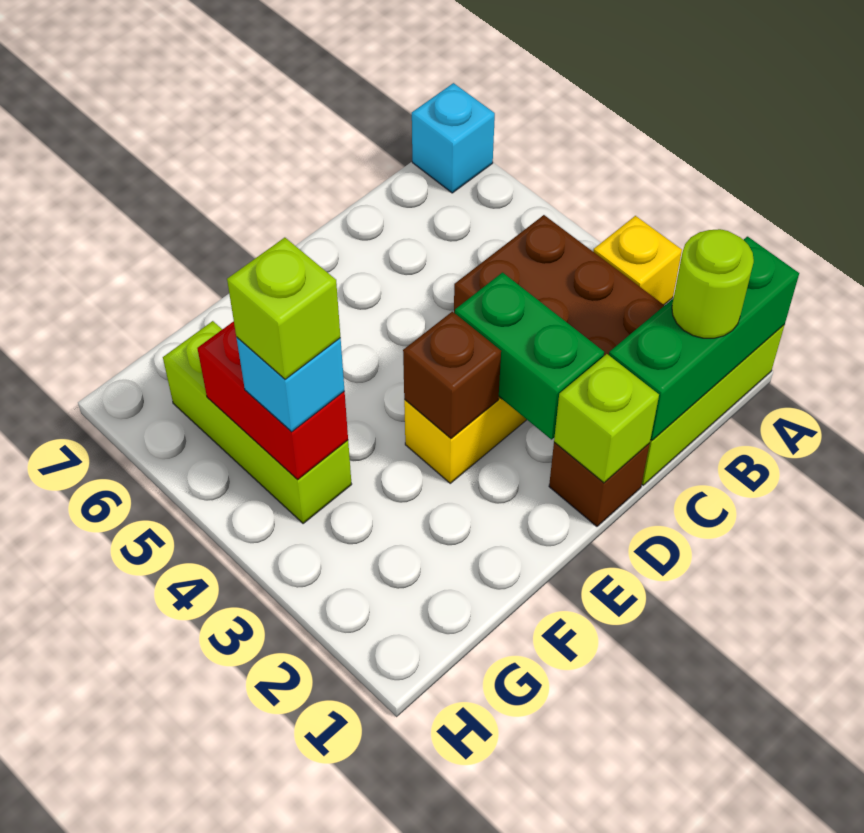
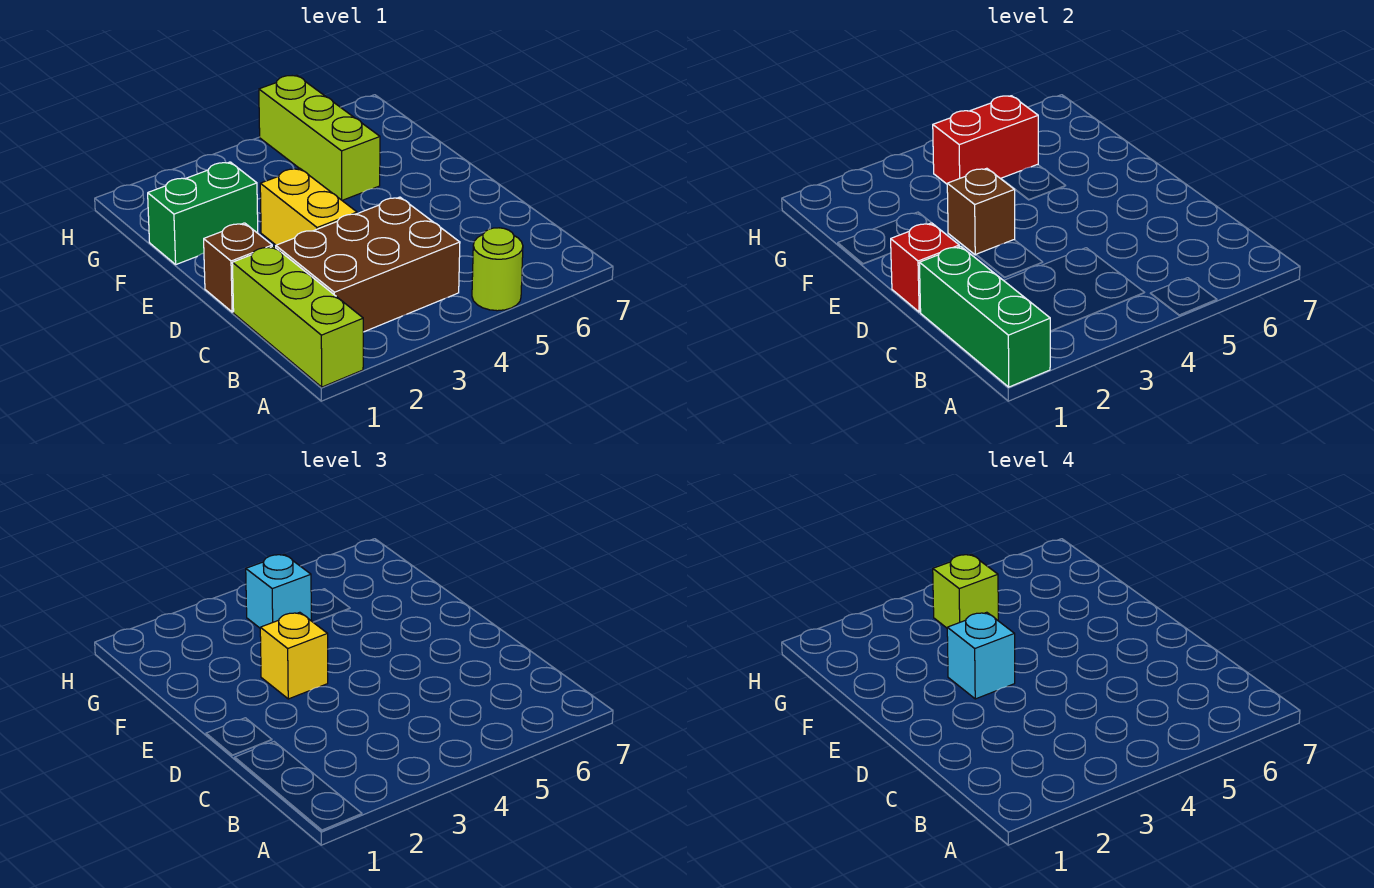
yellow brick A3 level 1 -> yellow brick E3 level 3
cyan brick A7 level 1 -> cyan brick E3 level 4
lime round brick B1 level 3 -> lime round brick A5 level 1
lime brick D1 level 2 -> red brick D1 level 2
green brick D2:D3 level 2 -> green brick F1:F2 level 1
lime brick G4:G6 level 1 -> lime brick F5:H5 level 1

